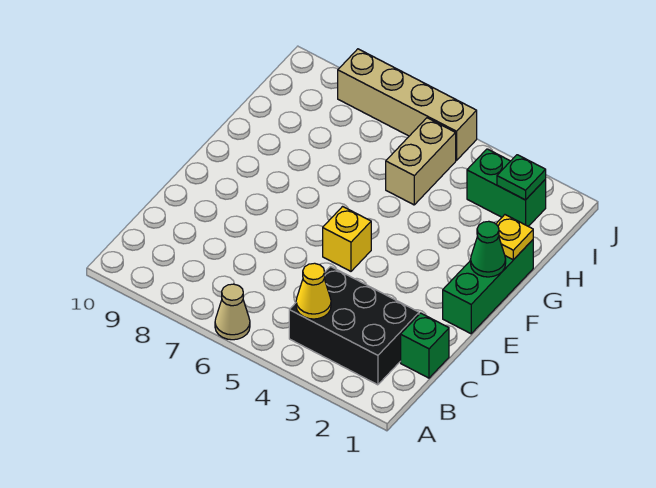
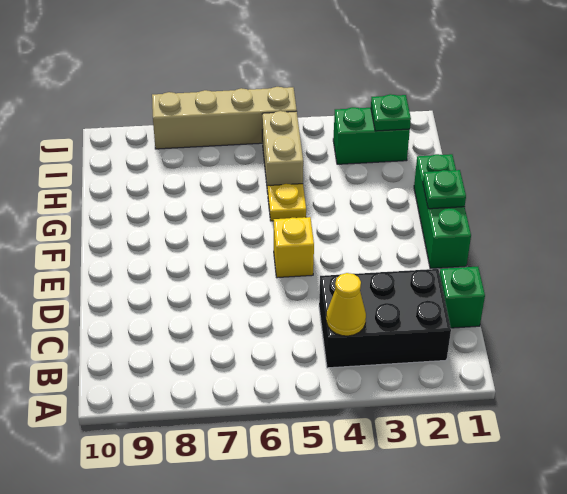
tan cone A6 level 1 -> none
green cone F1 level 2 -> green plate F1 level 2
yellow plate G1 level 2 -> yellow plate G5 level 1

